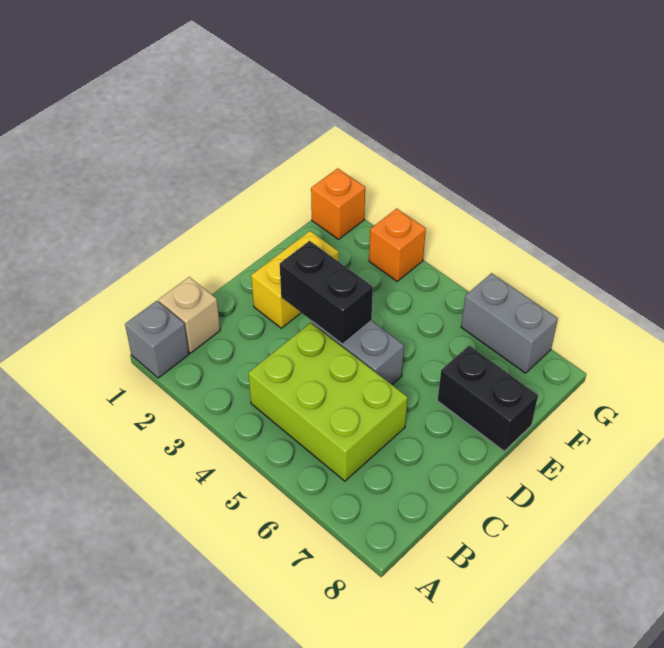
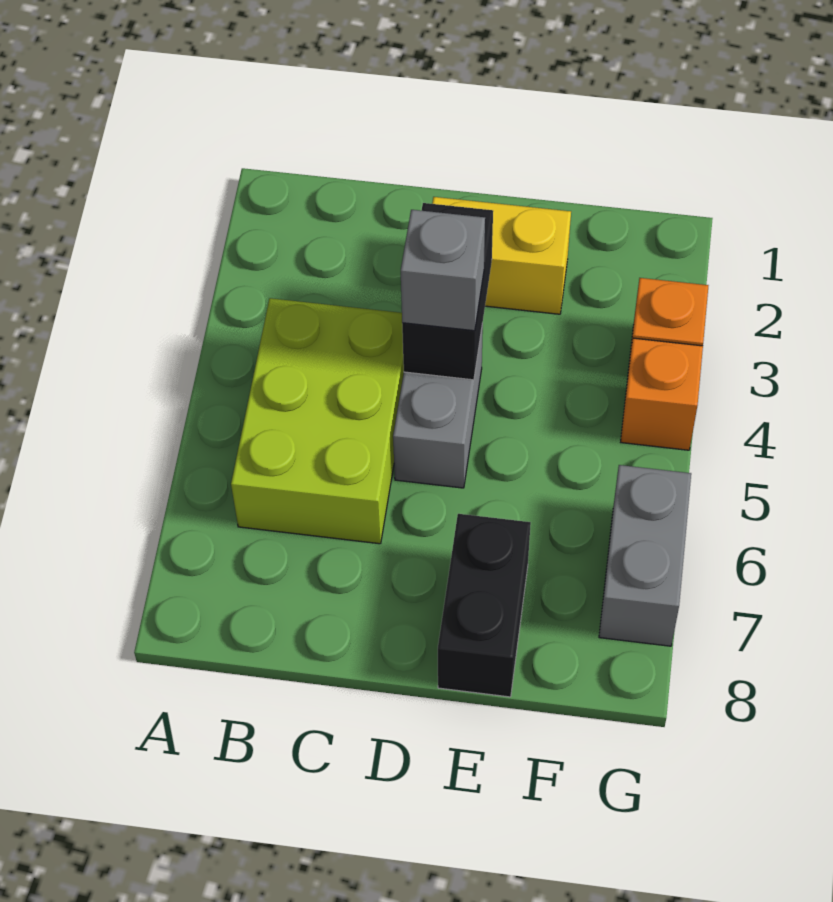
grey brick A1 level 1 -> grey brick D4 level 3
tan brick B1 level 1 -> none
orange brick G1 level 1 -> orange brick G4 level 1

